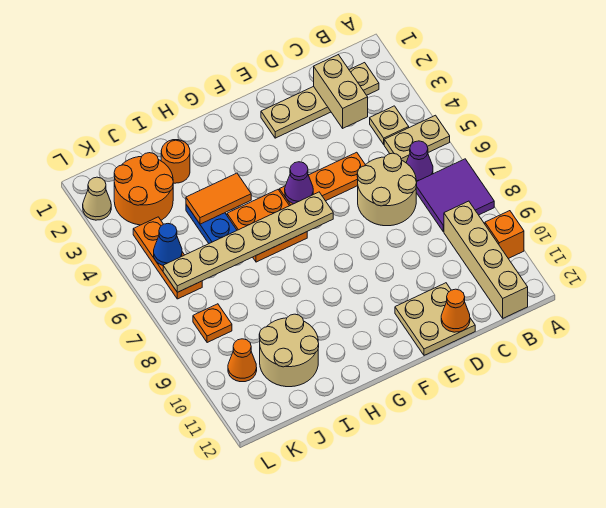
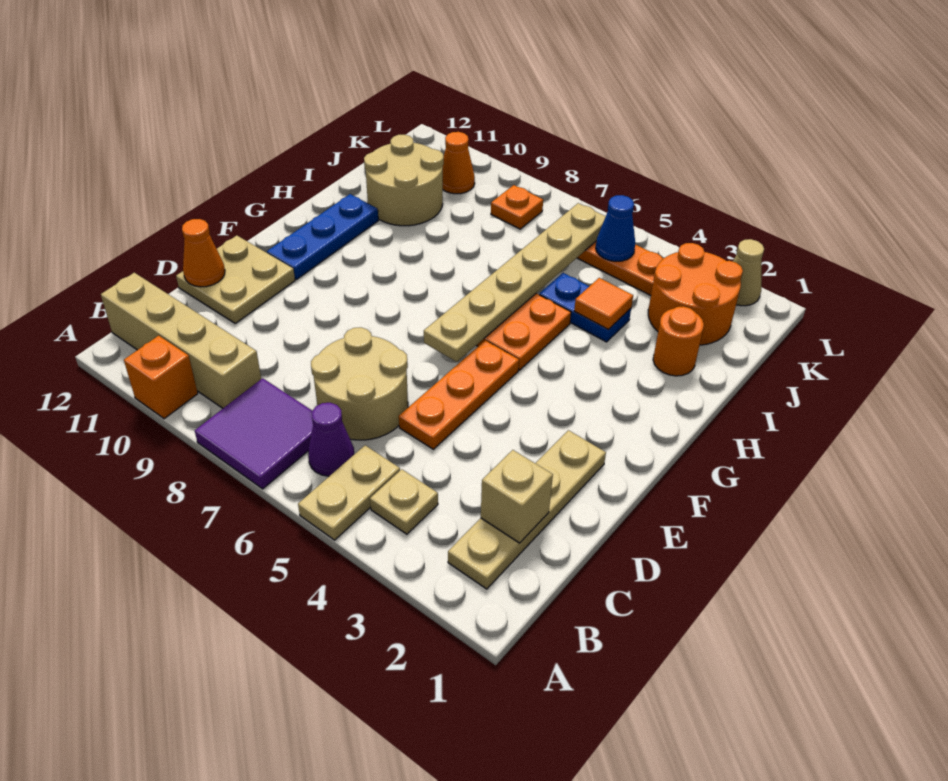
tan brick C2:C3 level 2 -> tan brick C2 level 2
purple cone F5 level 2 -> none
none -> blue plate F11:H11 level 1
orange tile H4:I4 level 2 -> orange tile I4 level 2

